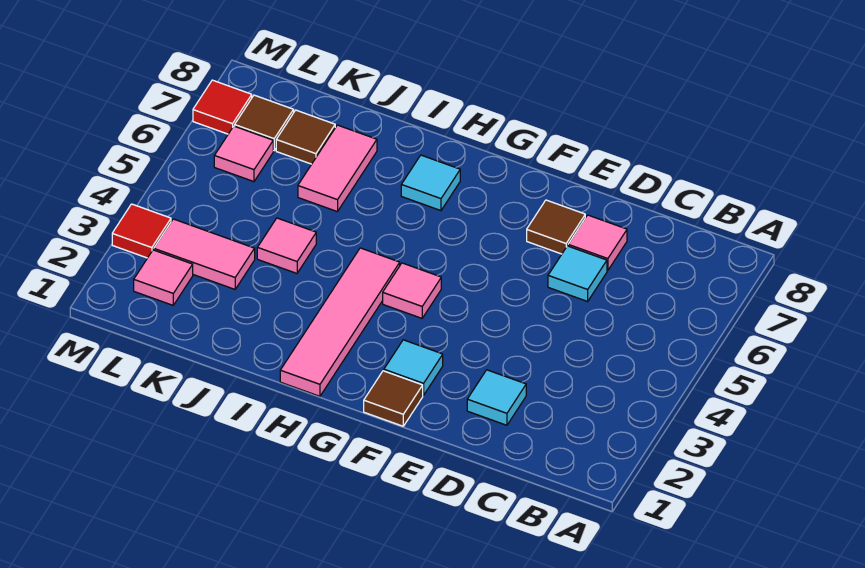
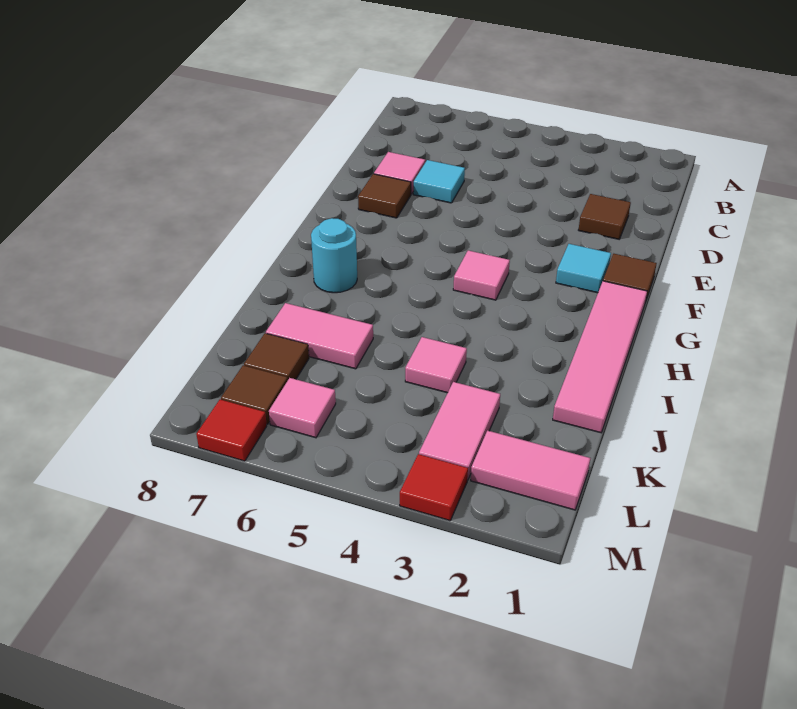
cyan tile D2 level 1 -> brown tile D2 level 1
pink tile H1:H4 level 1 -> pink tile G1:J1 level 1
cyan tile H7 level 1 -> cyan round brick H7 level 1
pink tile L2 level 1 -> pink tile L1:L2 level 1

